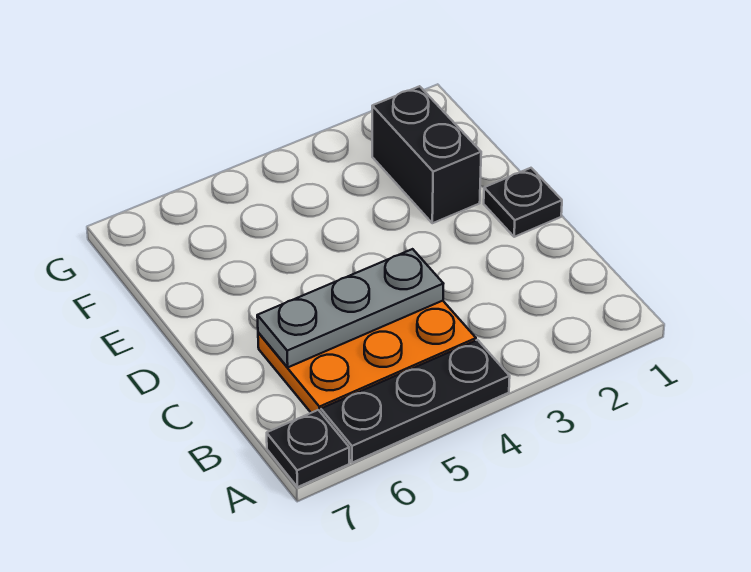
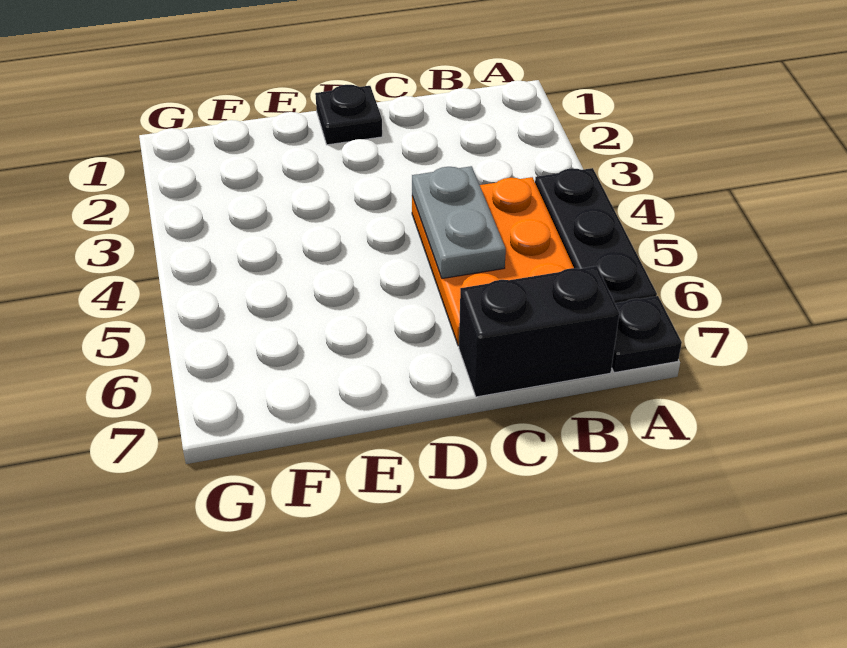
grey plate C4:C6 level 2 -> grey plate C4:C5 level 2
black brick E2:F2 level 1 -> black brick B7:C7 level 1

